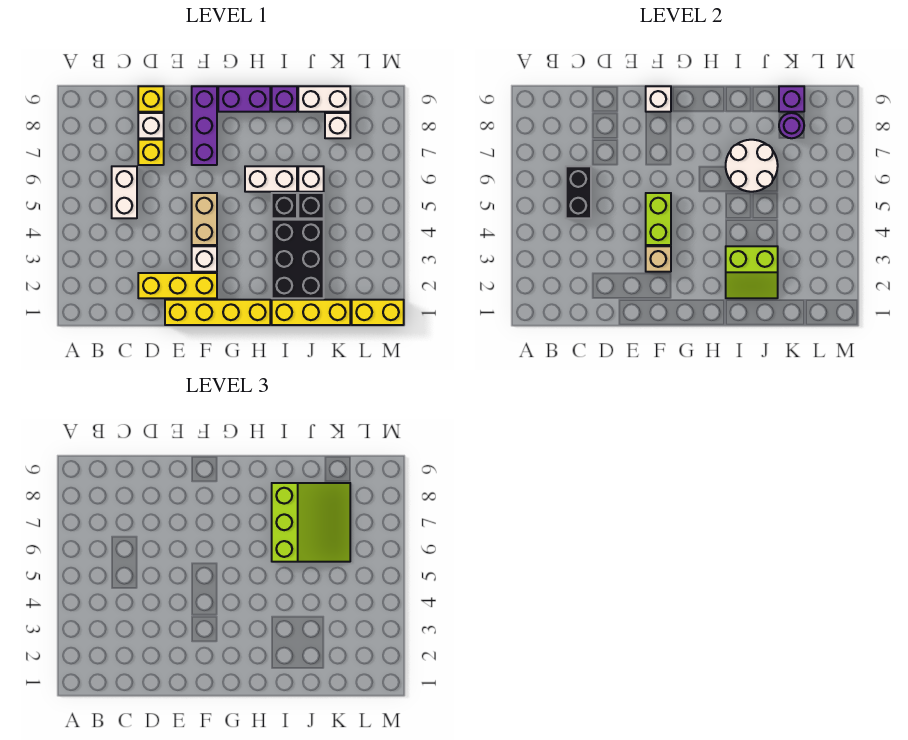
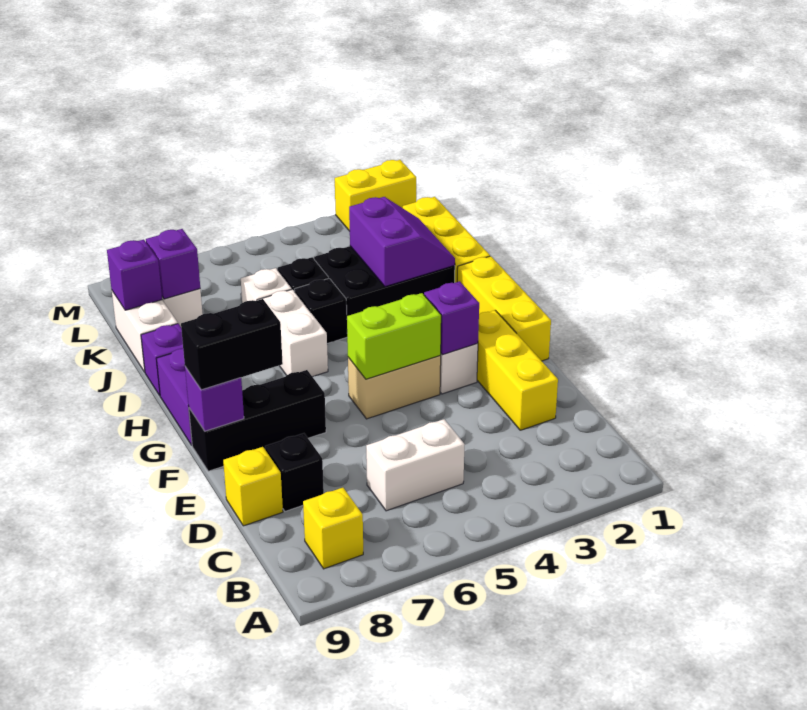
black brick C5:C6 level 2 -> black brick F8:F9 level 3
yellow brick D7 level 1 -> yellow brick B8 level 1
white brick D8 level 1 -> black brick D8 level 1
yellow brick E1:H1 level 1 -> yellow brick F1:H1 level 1
tan brick F3 level 2 -> purple brick F3 level 2
purple brick F7:F9 level 1 -> black brick F7:F9 level 1
white brick F9 level 2 -> purple brick F9 level 2
lime slope I2:J3 level 2 top 3 -> purple slope I2:J3 level 2 top 3
white round brick I6:J7 level 2 -> none
lime slope I6:K8 level 3 top I -> none
purple round brick K8 level 2 -> purple brick K8 level 2
yellow brick L1:M1 level 1 -> yellow brick M1:M2 level 1

